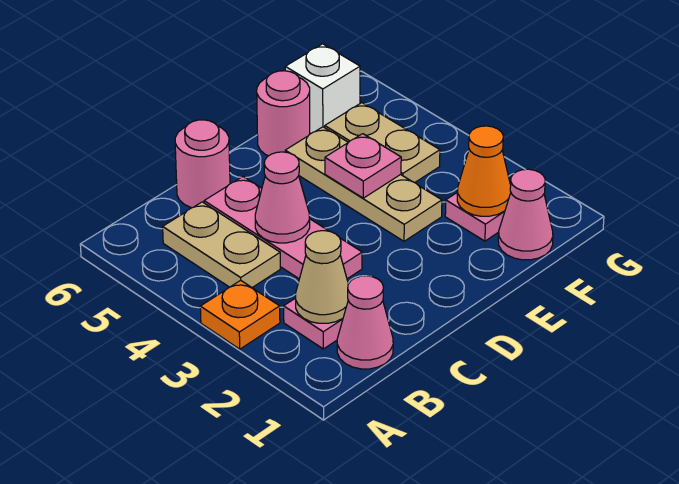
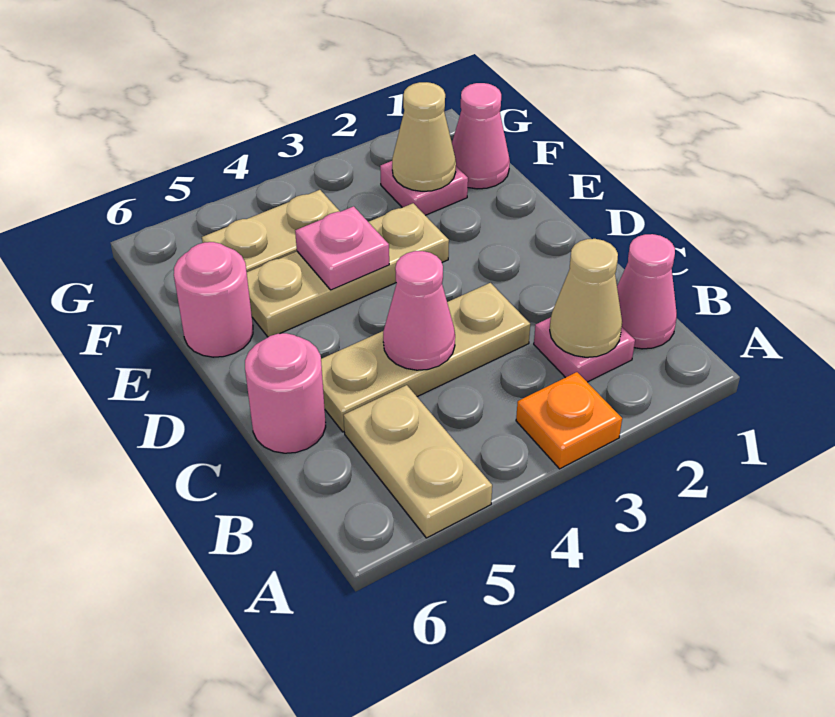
tan plate B4:B5 level 1 -> tan plate A5:B5 level 1
pink plate C3:C5 level 1 -> tan plate C3:C5 level 1
orange cone F2 level 2 -> tan cone F2 level 2
white brick F6 level 1 -> none

